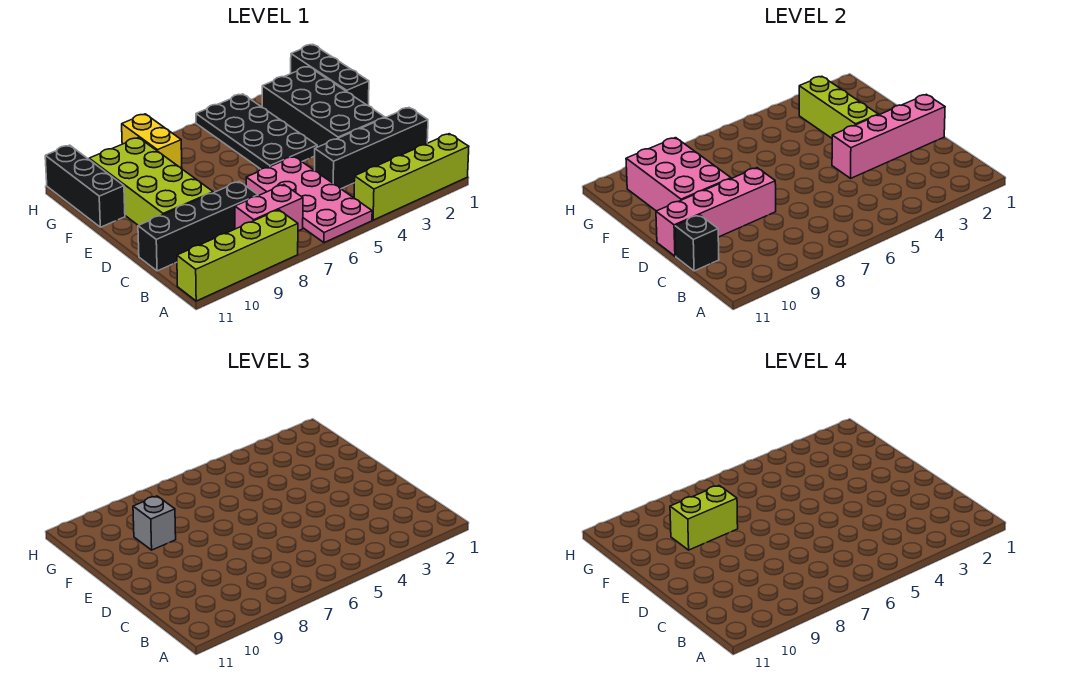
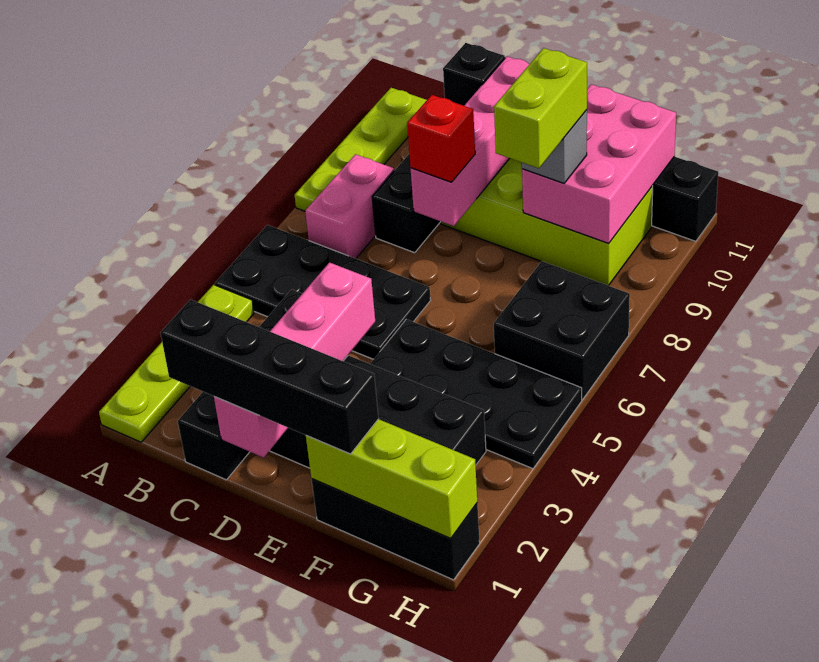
lime brick A1:A4 level 1 -> lime plate A1:A4 level 1
pink plate A5:D6 level 1 -> black plate A5:D6 level 1
lime brick A8:A11 level 1 -> lime plate A8:A11 level 1
none -> black brick C1:F1 level 3
none -> red brick D8 level 3
lime brick E3:G3 level 2 -> lime brick F1:H1 level 2
pink brick E9:G10 level 2 -> pink brick F9:G11 level 2
none -> black brick G6:H7 level 1
yellow brick G8:H8 level 1 -> none

